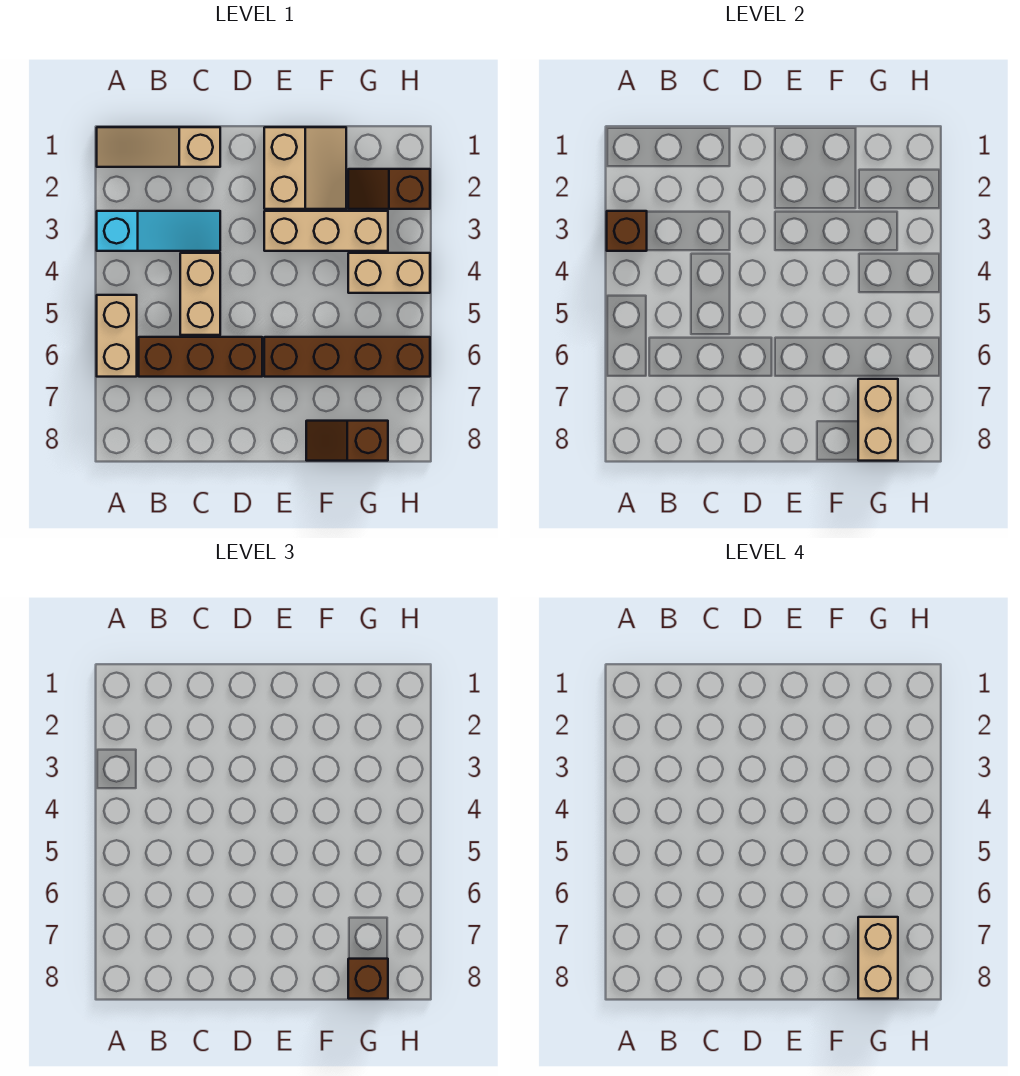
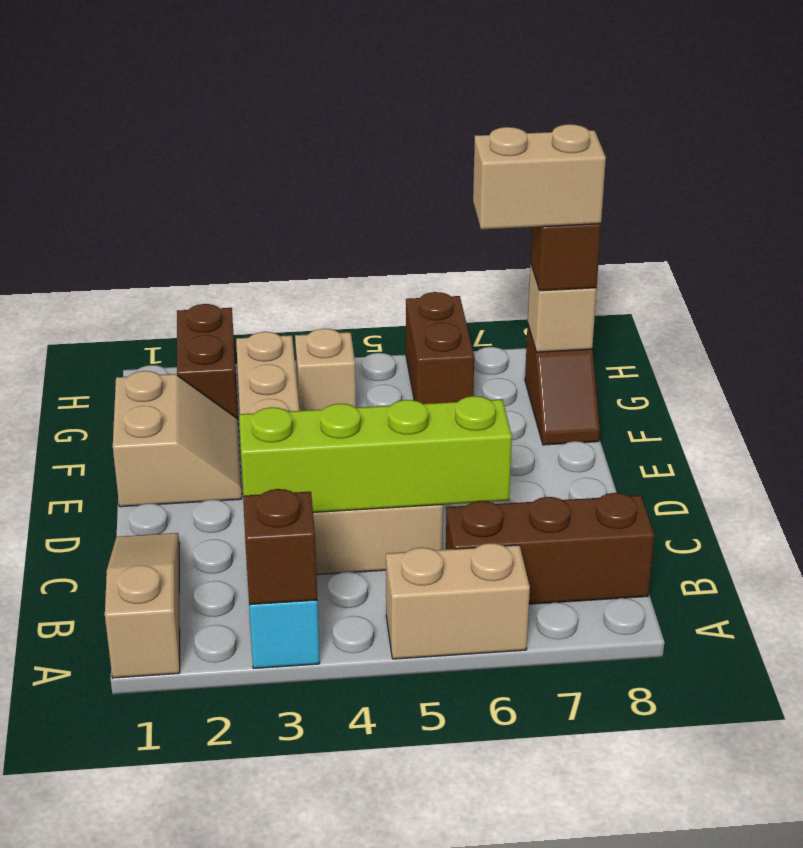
tan slope A1:C1 level 1 top C -> tan slope A1:C1 level 1 top A
brown brick B6:D6 level 1 -> brown brick B6:B8 level 1
none -> lime brick C3:C6 level 2
tan slope E1:F2 level 1 top E -> tan slope E1:F2 level 1 top 1
brown brick E6:H6 level 1 -> brown brick G6:H6 level 1
brown slope G2:H2 level 1 top H -> brown brick G2:H2 level 1
tan brick G4:H4 level 1 -> tan brick G4 level 1
tan brick G7:G8 level 2 -> tan brick G8 level 2

